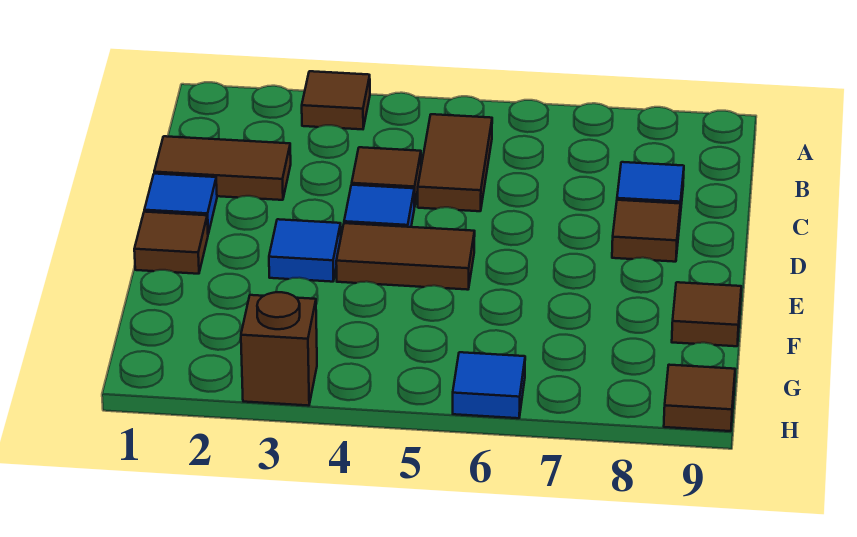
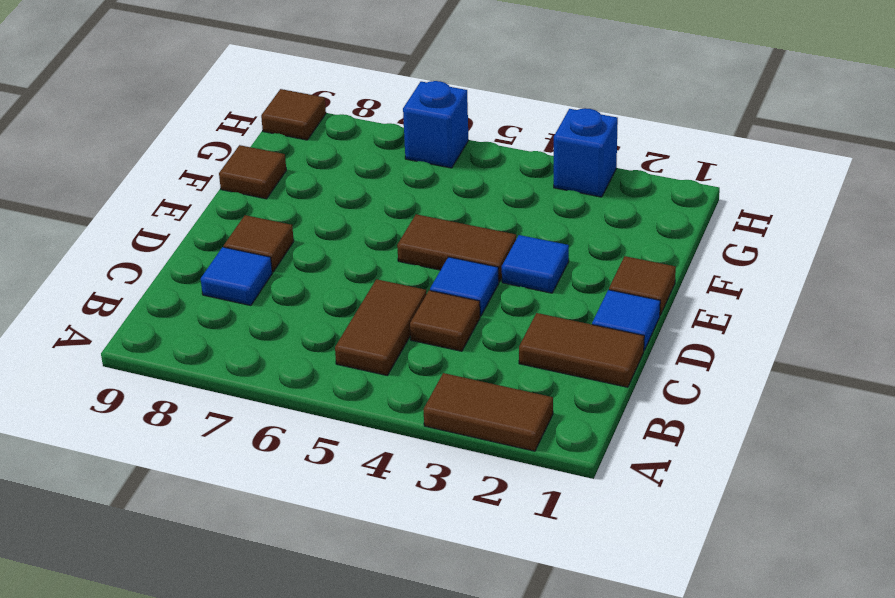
brown tile A3 level 1 -> brown tile A2:A3 level 1
brown brick H3 level 1 -> blue brick H3 level 1
blue tile H6 level 1 -> blue brick H6 level 1

